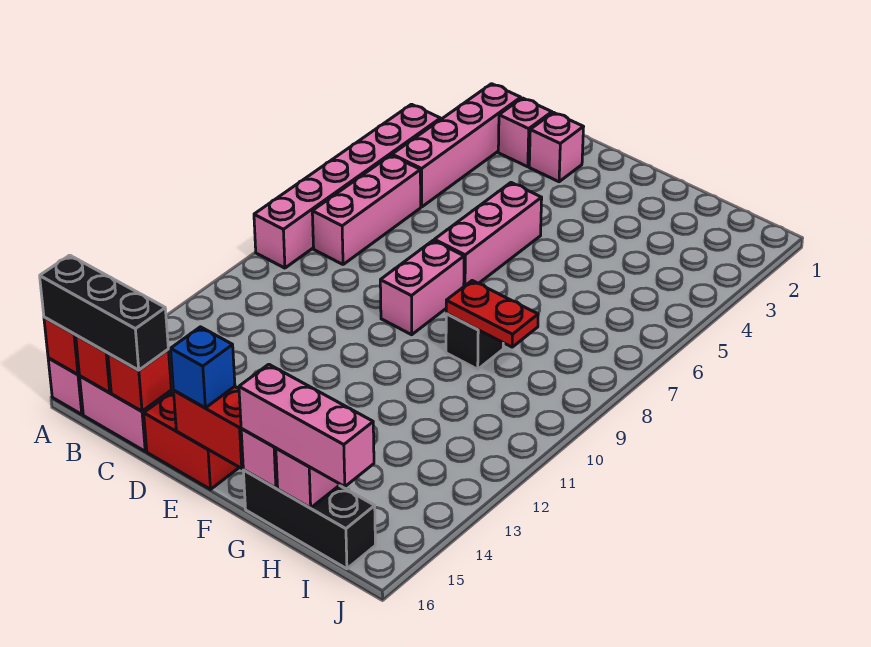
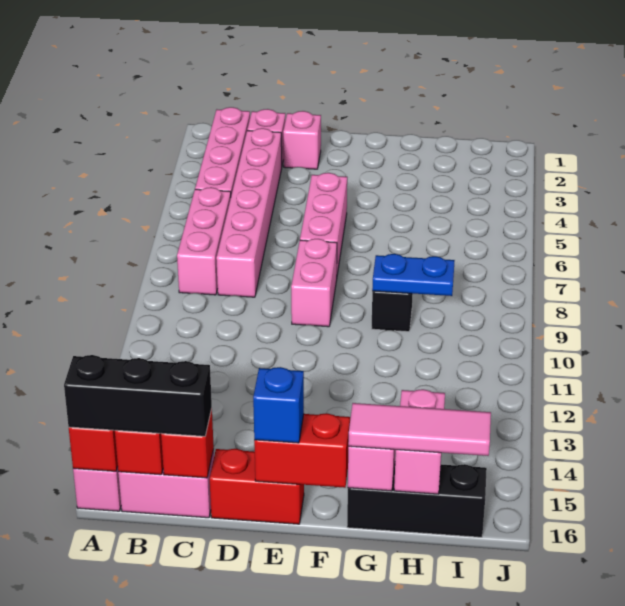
pink brick A4:A9 level 1 -> pink brick C3:C8 level 1
red plate G9:H9 level 2 -> blue plate G9:H9 level 2
pink brick G16:I16 level 3 -> pink tile G16:I16 level 3

